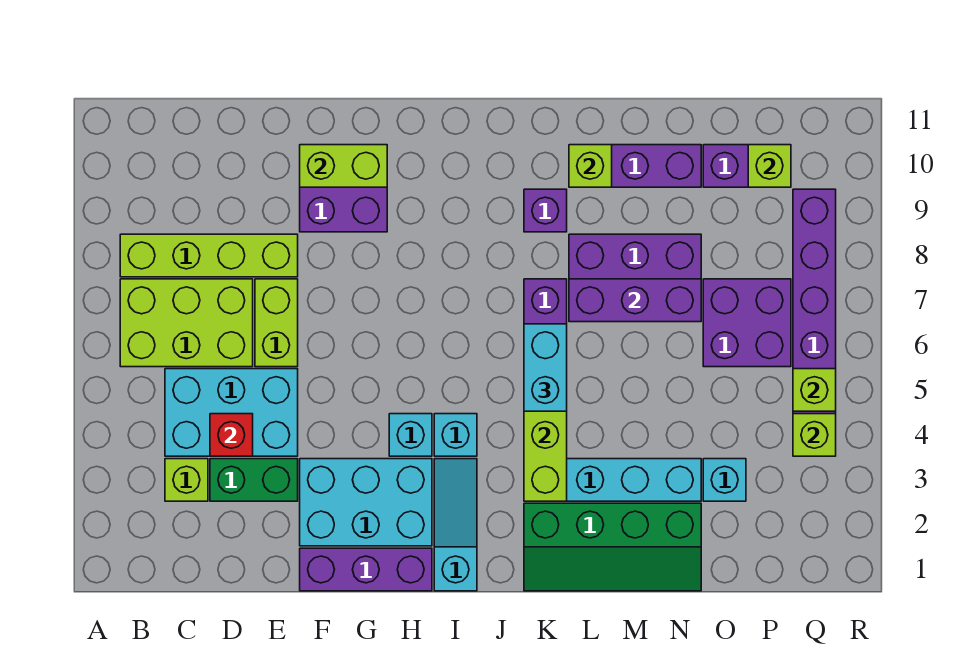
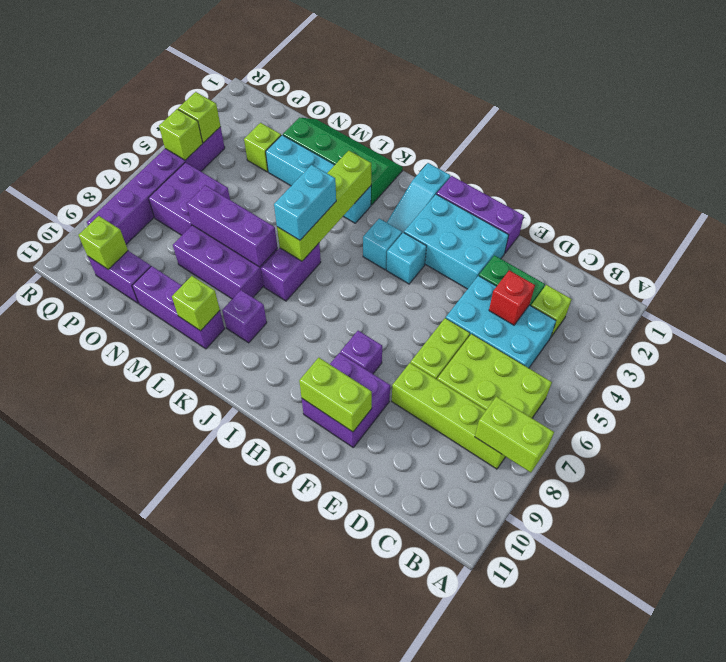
none -> lime brick A8:B8 level 2
none -> purple brick G8 level 1
cyan brick O3 level 1 -> lime brick O3 level 1

